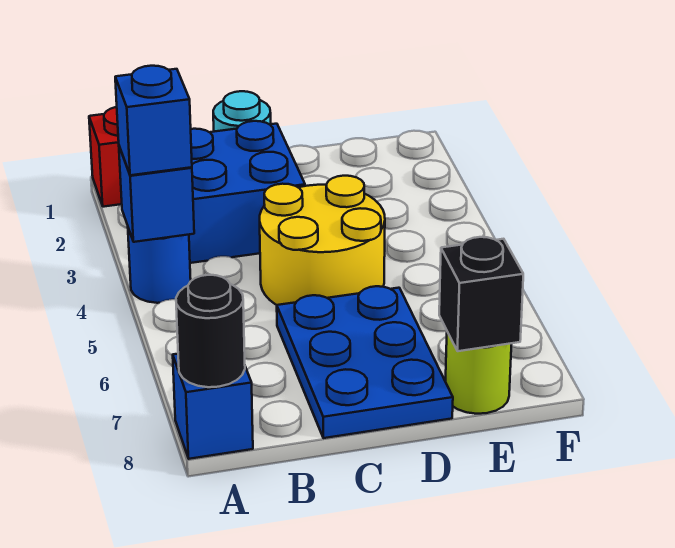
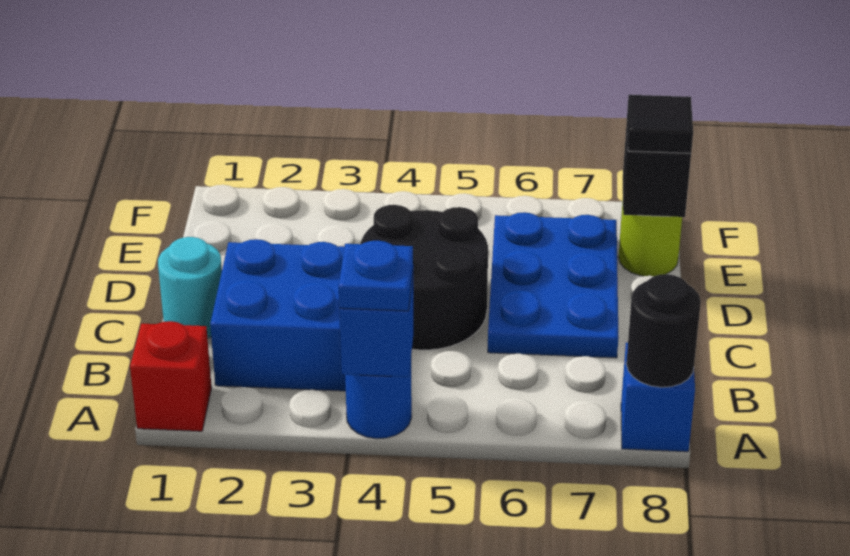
blue brick A4 level 3 -> blue plate A4 level 3
yellow round brick C4:D5 level 1 -> black round brick C4:D5 level 1
blue plate C6:D8 level 1 -> blue plate C6:E7 level 1
none -> black tile E8 level 3

